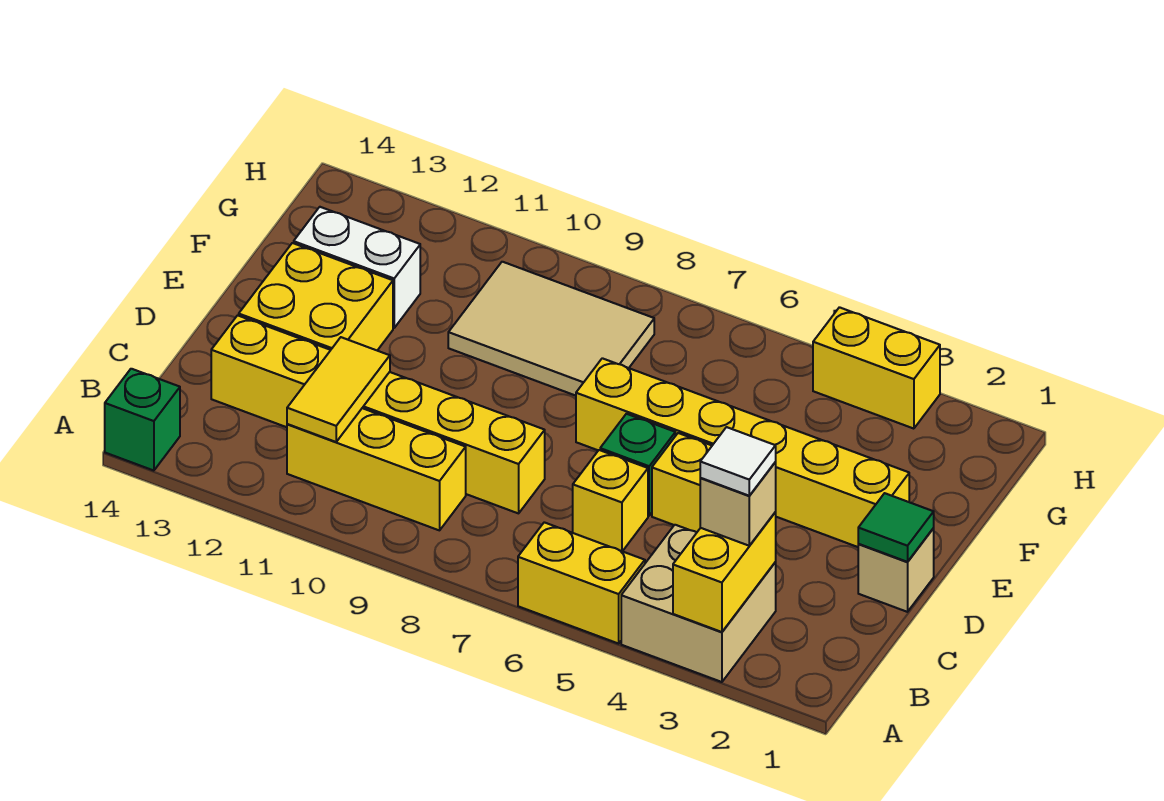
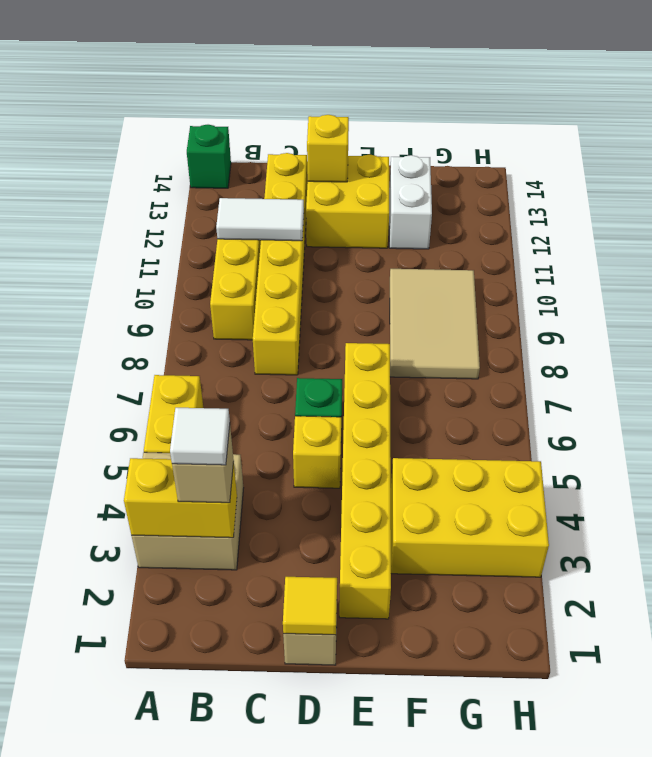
yellow tile B11:C11 level 2 -> white tile B11:C11 level 2
yellow brick C6 level 1 -> yellow brick D13 level 2
green tile D1 level 2 -> yellow tile D1 level 2
yellow brick H3:H4 level 1 -> yellow brick F3:H4 level 1

